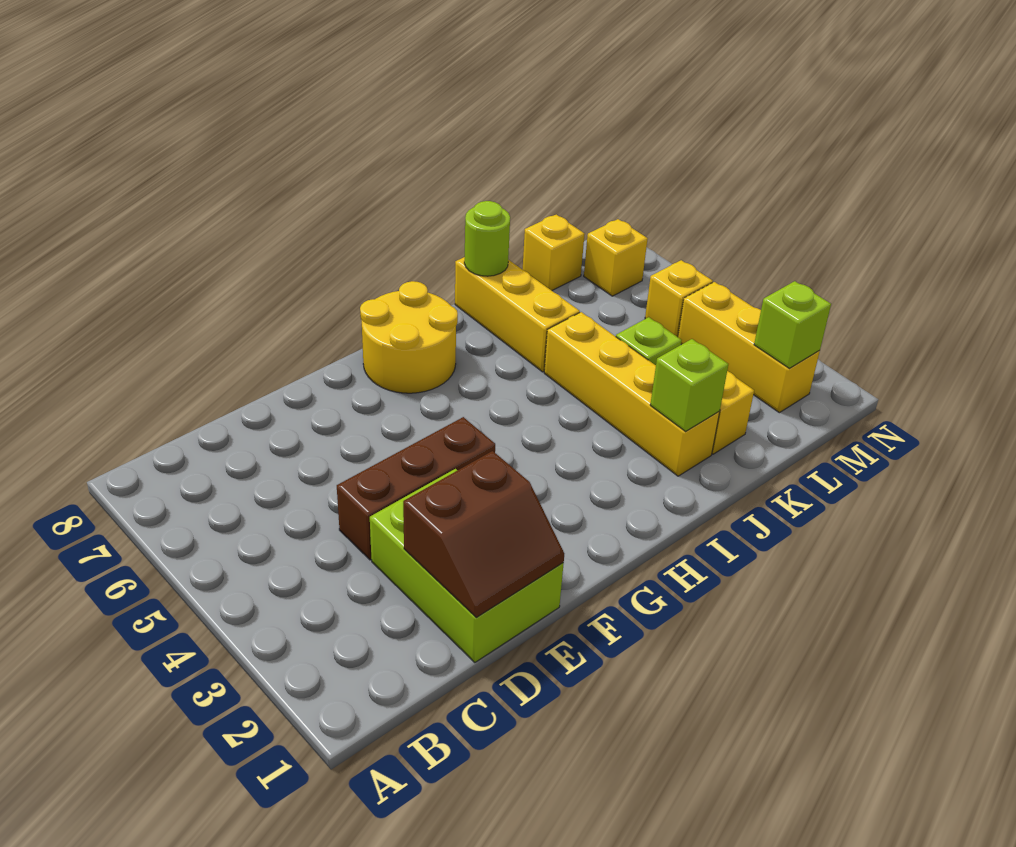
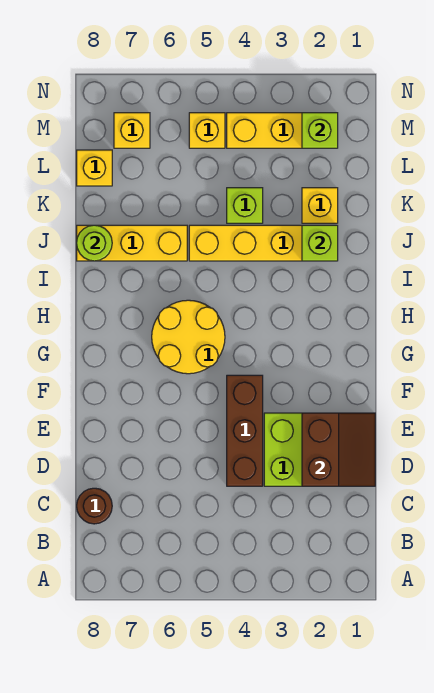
none -> brown round brick C8 level 1
yellow round brick G7:H8 level 1 -> yellow round brick G5:H6 level 1

